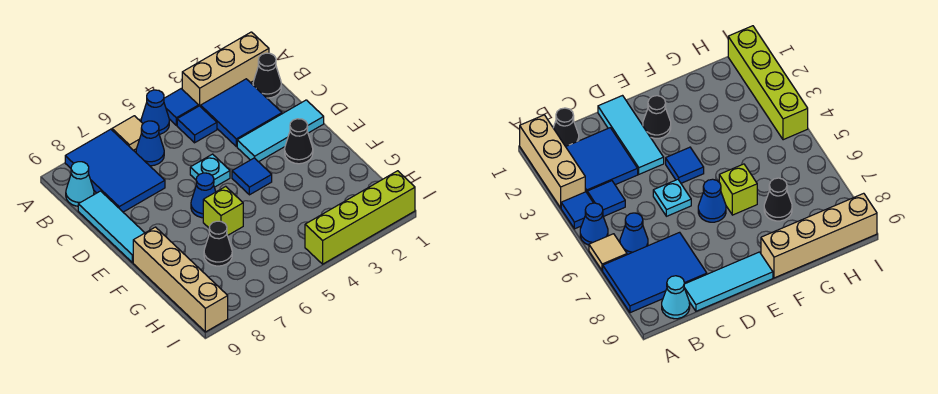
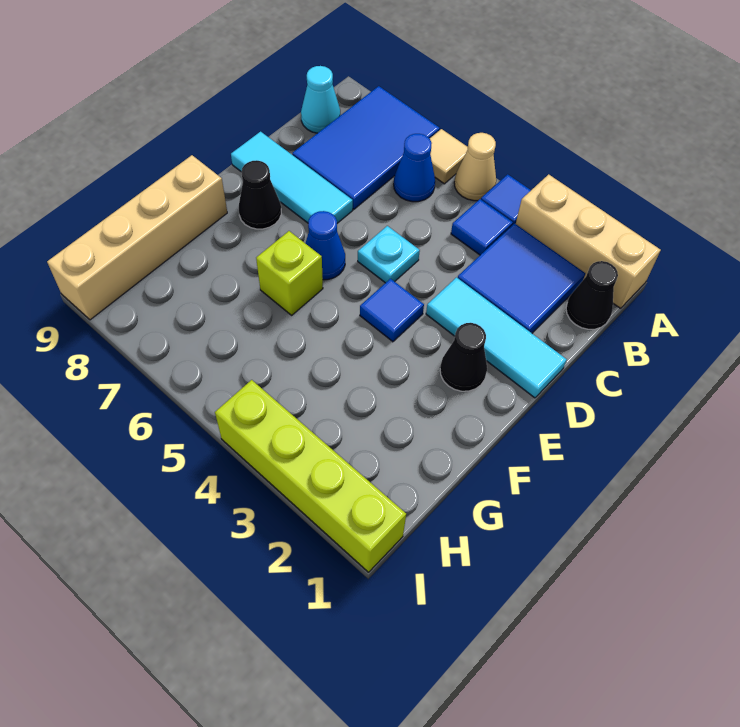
blue cone A5 level 1 -> tan cone A5 level 1
cyan tile C9:E9 level 1 -> cyan tile D7:D9 level 1
black cone G7 level 1 -> black cone E8 level 1

